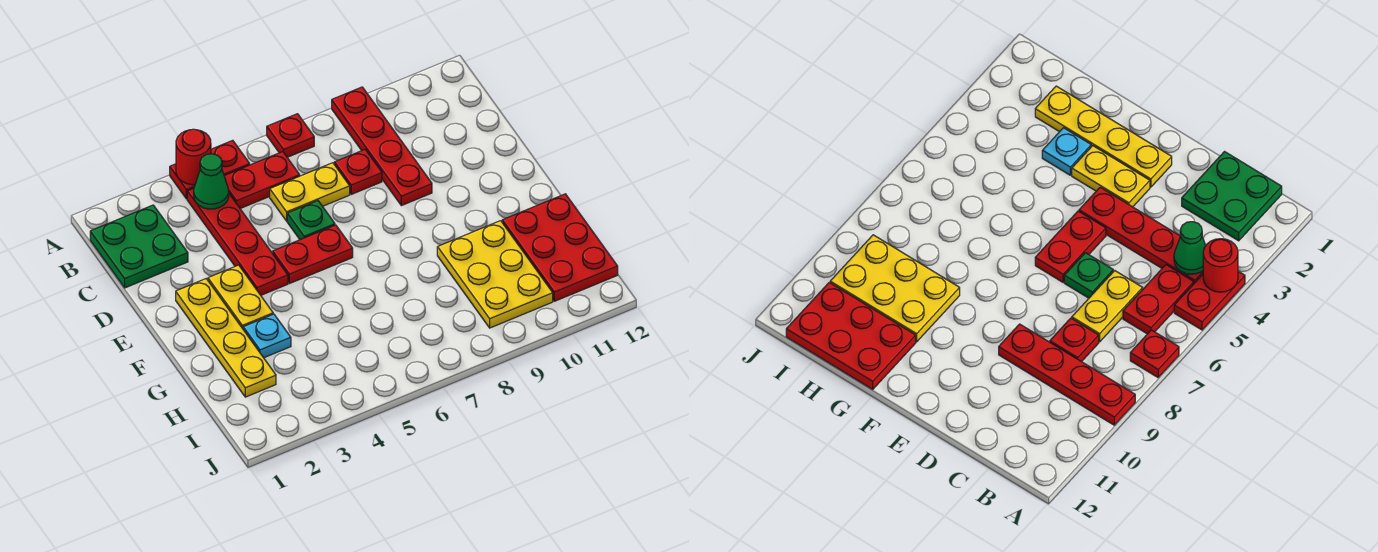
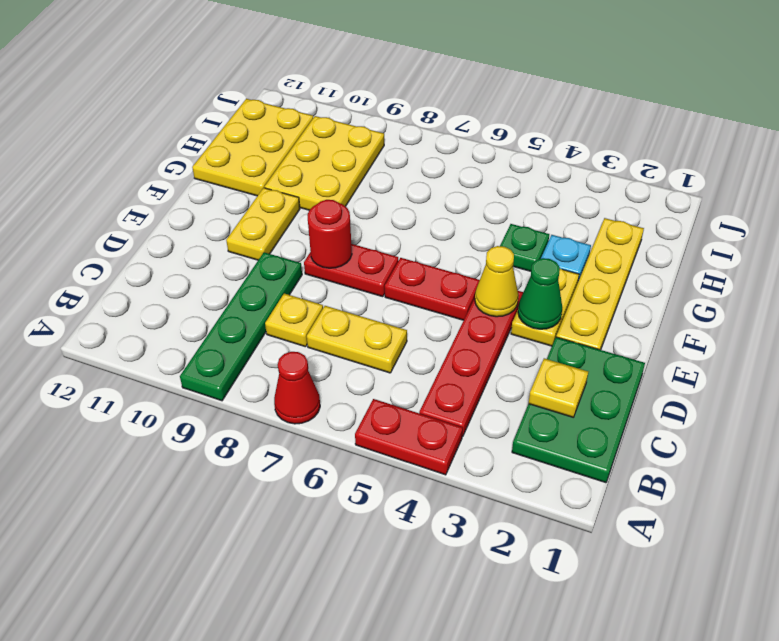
red round brick A4 level 2 -> red round brick E8 level 2
red plate A7 level 1 -> red cone A7 level 1
red plate A9:D9 level 1 -> green plate A9:D9 level 1
green plate B1:C2 level 1 -> green plate B1:D2 level 1
green cone B4 level 2 -> green cone E3 level 2
red plate B5:B6 level 1 -> red plate E7:E8 level 1
none -> yellow plate C2 level 2
red plate C8 level 1 -> yellow plate C8 level 1
green plate D6 level 1 -> green plate G4 level 1
none -> yellow cone E4 level 2
none -> yellow plate E10:F10 level 1
red plate G11:I12 level 1 -> yellow plate G11:I12 level 1

